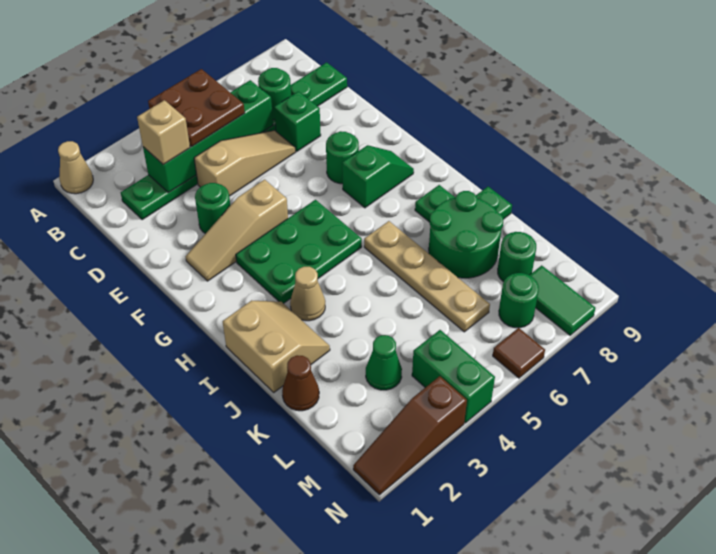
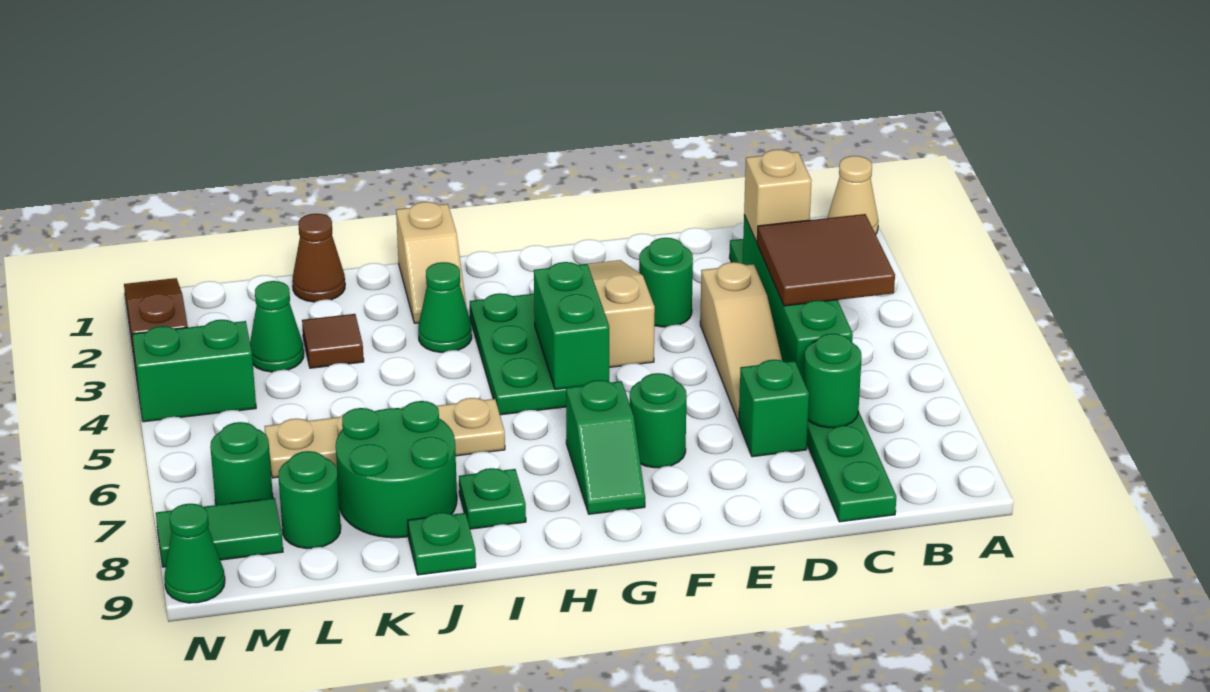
brown plate B4:C5 level 3 -> brown tile B4:C5 level 3
none -> green brick G4:G5 level 2
tan slope I1:J2 level 1 top 1 -> tan slope I1:I2 level 1 top 1
tan cone I3 level 1 -> green cone I3 level 1
brown tile N6 level 1 -> brown tile K3 level 1
none -> green cone N9 level 1

